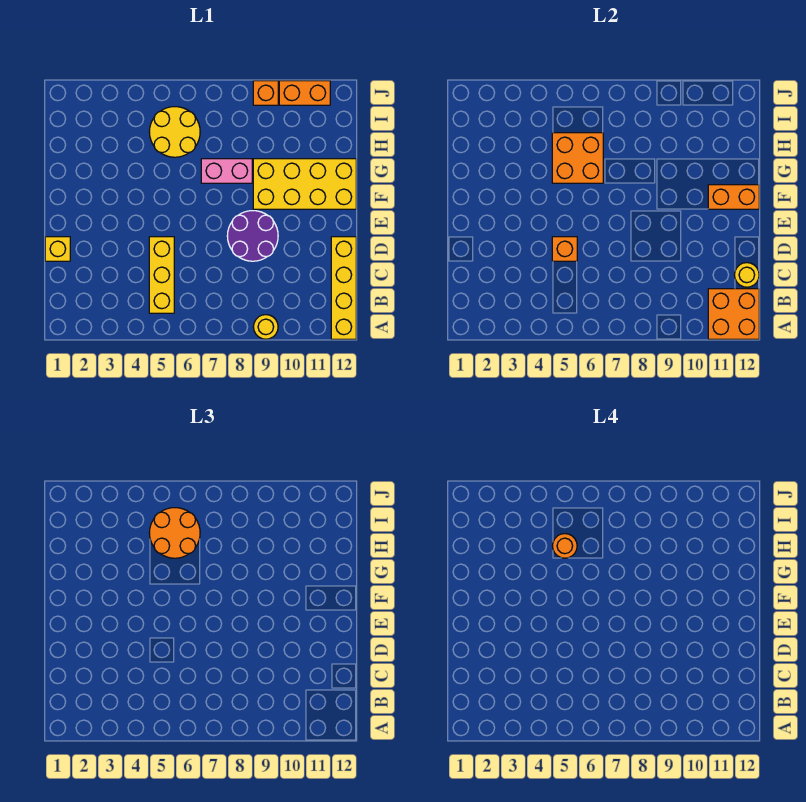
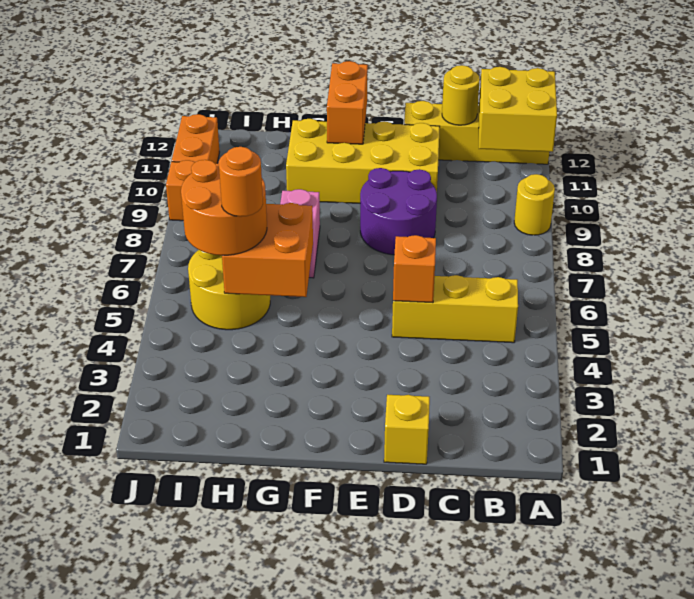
orange brick A11:B12 level 2 -> yellow brick A11:B12 level 2
yellow brick F9:G12 level 1 -> yellow brick D10:G11 level 1

